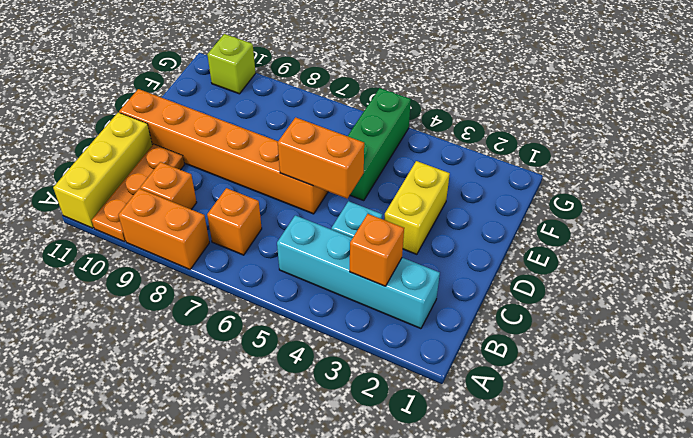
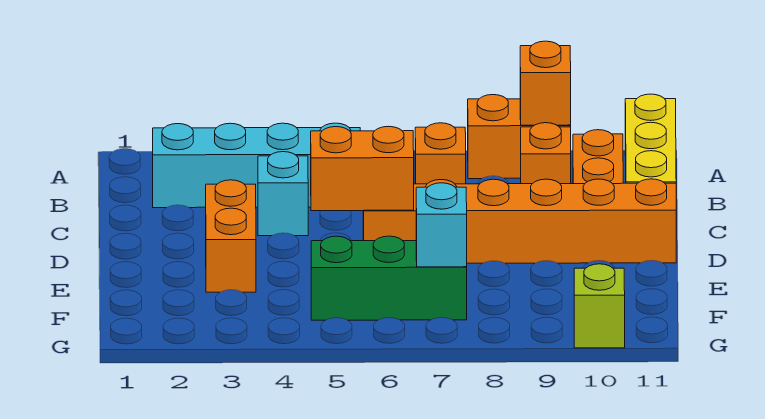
orange brick B3 level 2 -> orange brick A9 level 2
yellow brick D3:E3 level 1 -> orange brick D3:E3 level 1
green brick E5:G5 level 1 -> green brick F5:F7 level 1
none -> cyan brick F7 level 2

